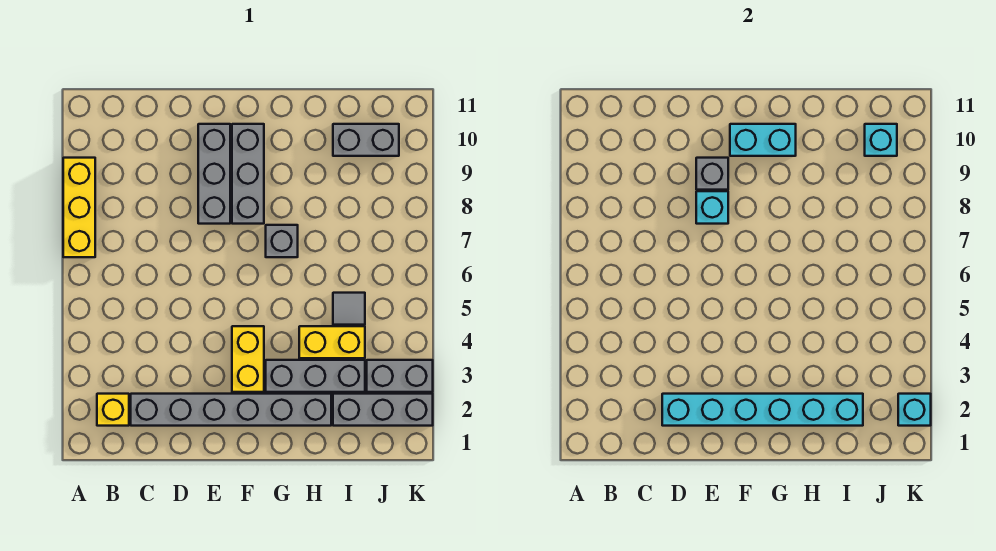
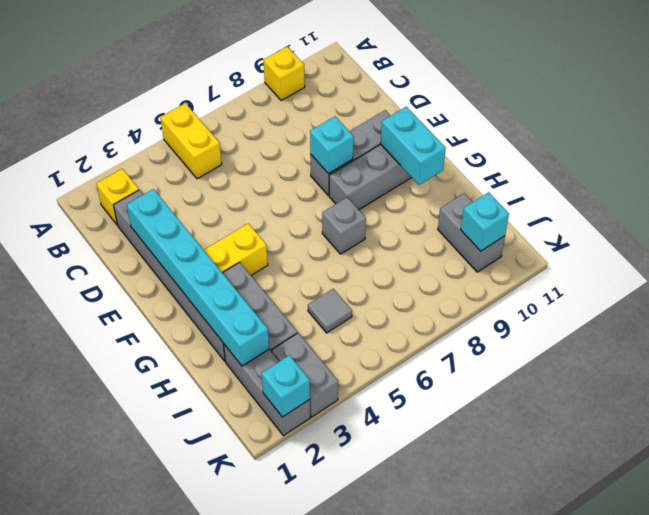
yellow brick A7:A9 level 1 -> yellow brick A9 level 1
grey brick E9 level 2 -> none
yellow brick H4:I4 level 1 -> yellow brick A5:B5 level 1

